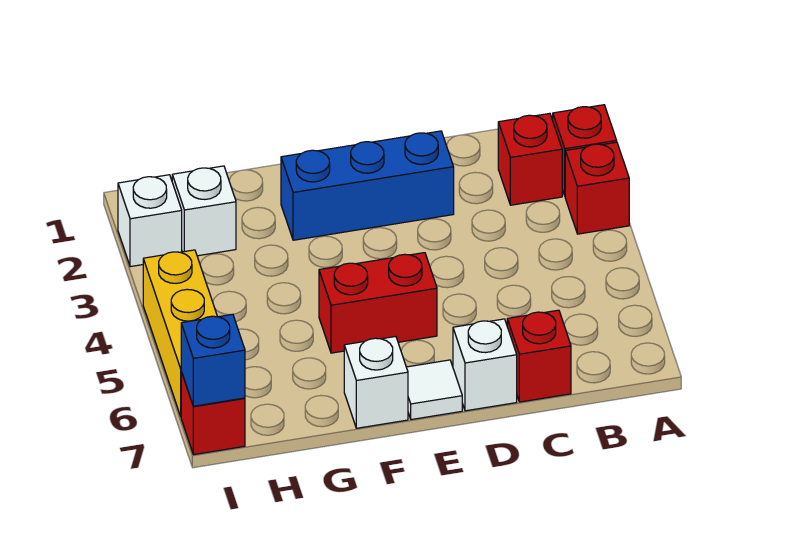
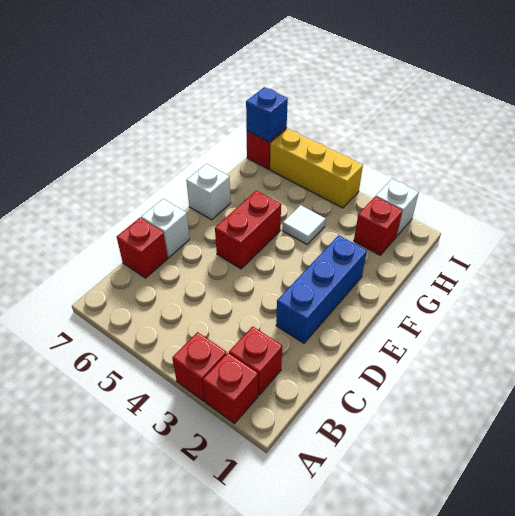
white tile E7 level 1 -> white tile G4 level 1
white brick H2 level 1 -> red brick H2 level 1

